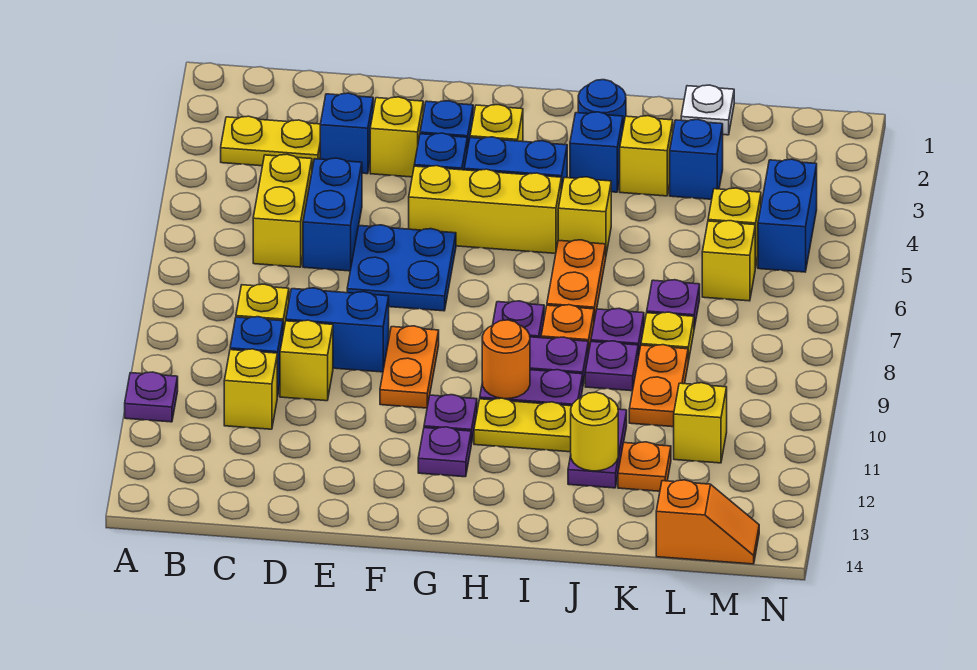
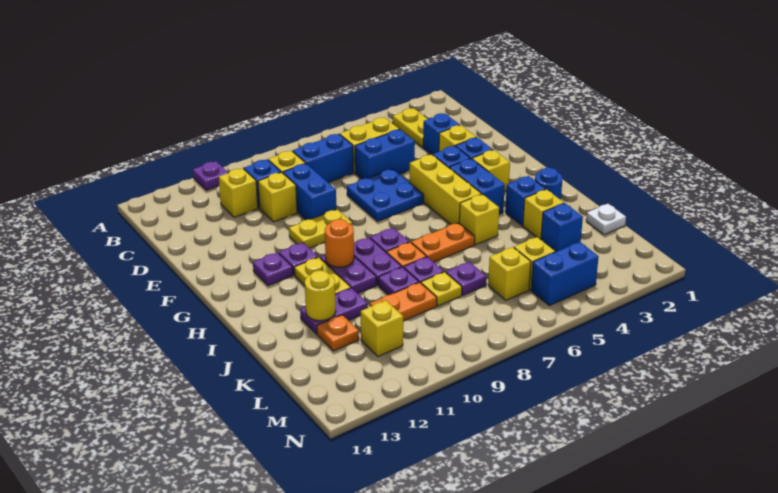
none -> blue brick C7:C8 level 1
orange plate F9:F10 level 1 -> yellow plate F9:F10 level 1
orange slope L14:M14 level 1 top L -> none

